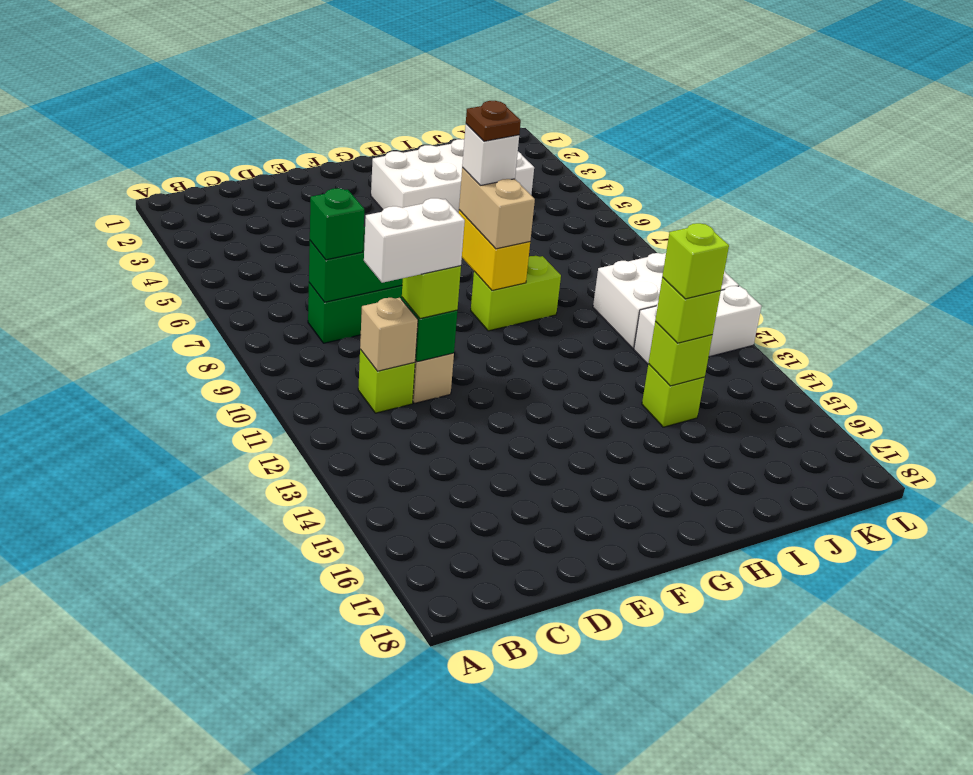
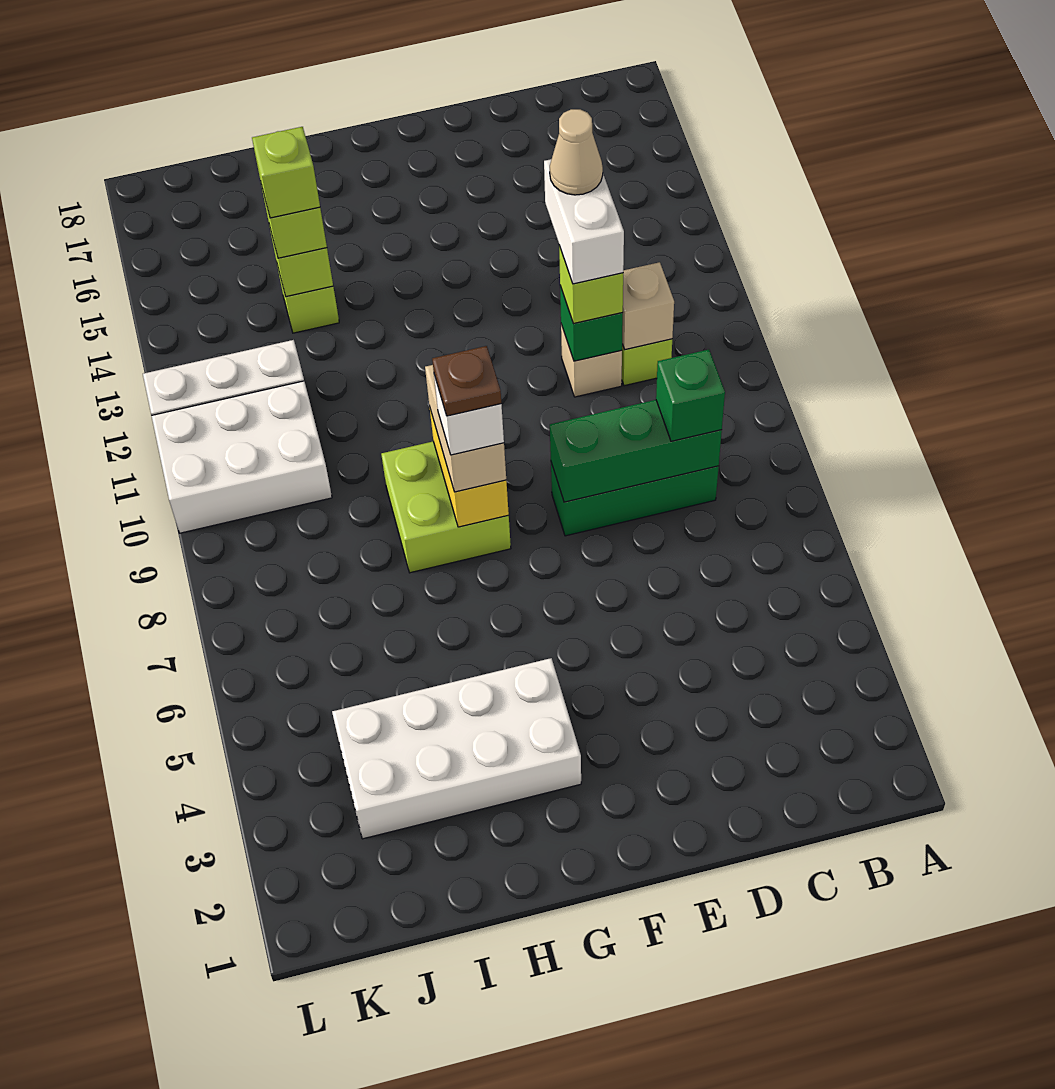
white brick C11:D11 level 4 -> white brick D11:D12 level 4
none -> tan cone D12 level 5
lime brick G9:H9 level 1 -> lime brick G8:H9 level 1

